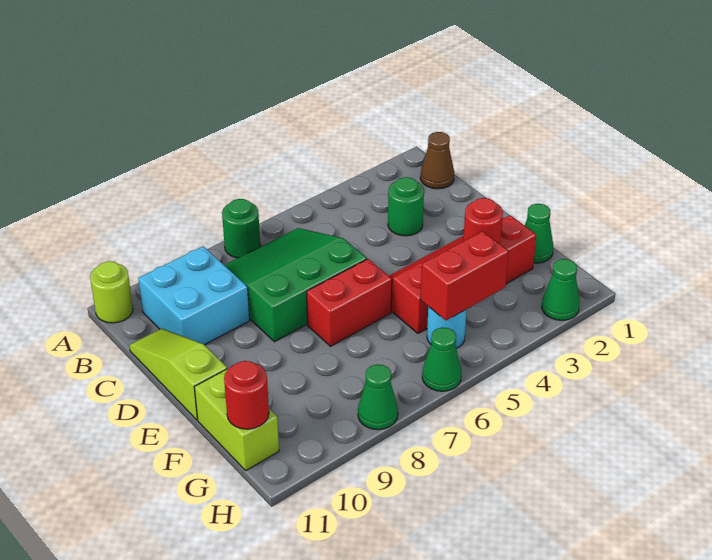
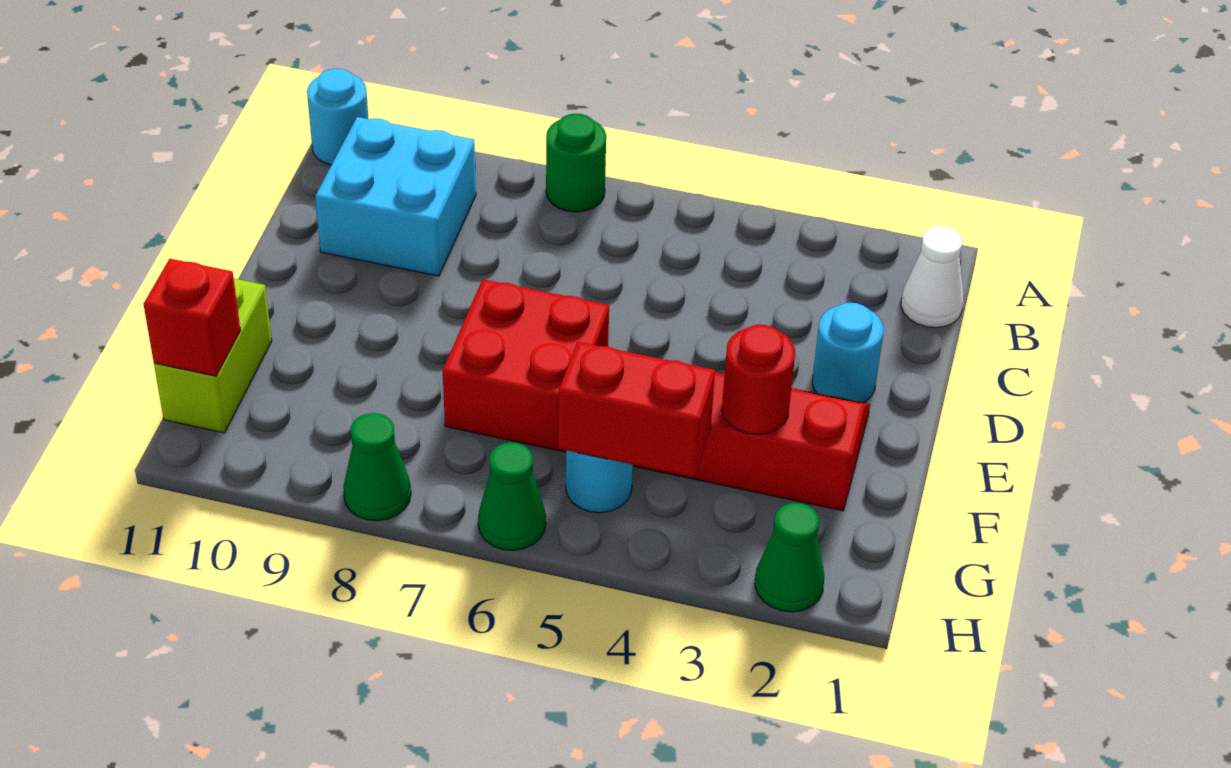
lime round brick A11 level 1 -> cyan round brick A11 level 1
brown cone B1 level 1 -> white cone B1 level 1
green slope B6:D8 level 1 top D -> none
green round brick C3 level 1 -> none
lime slope C11:E11 level 1 top E -> none
none -> cyan round brick D2 level 1
red brick E6:E7 level 1 -> red brick E6:F7 level 1
green cone F1 level 1 -> none
red round brick G11 level 2 -> red brick G11 level 2

